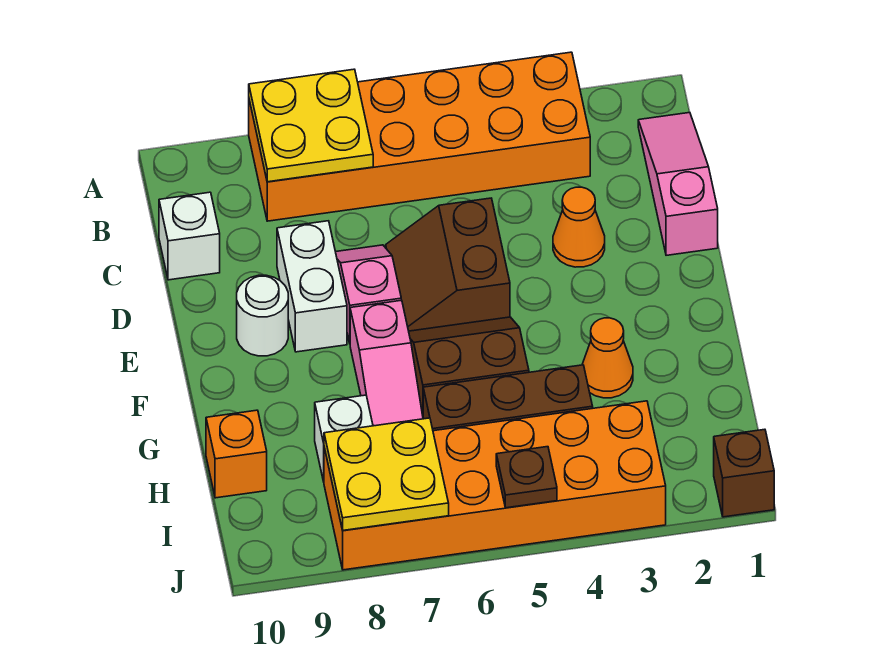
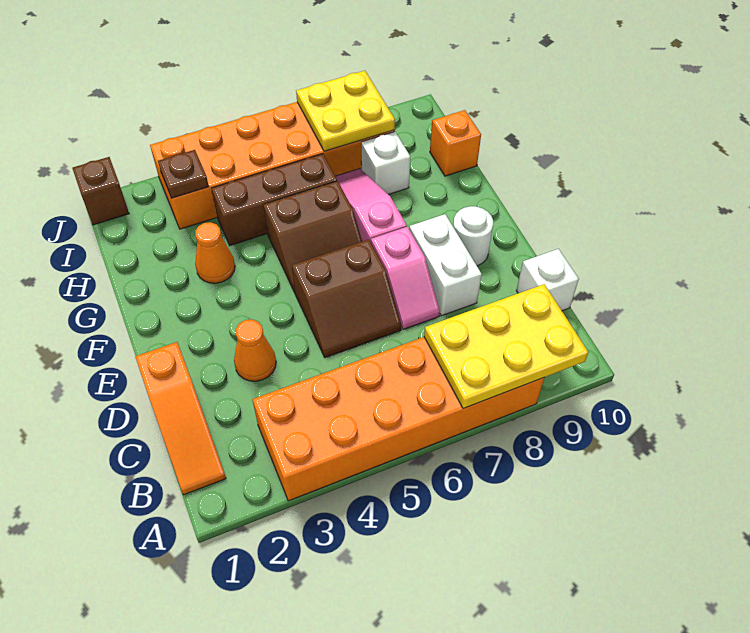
yellow plate A7:B8 level 2 -> yellow plate A7:B9 level 2
pink slope B1:D1 level 1 top D -> orange slope B1:D1 level 1 top D
brown slope D5:E6 level 1 top 5 -> brown slope D5:E6 level 1 top E
brown plate J5 level 2 -> brown plate I3 level 2

